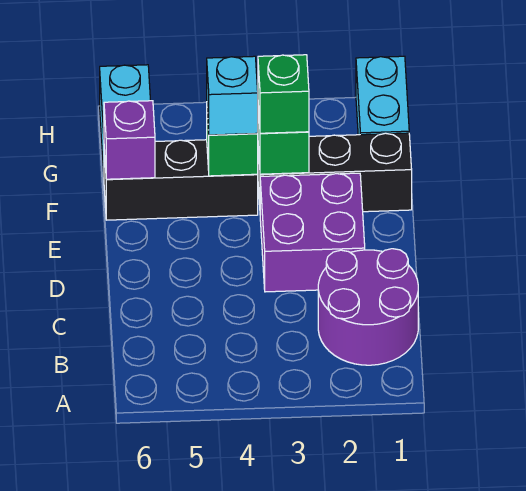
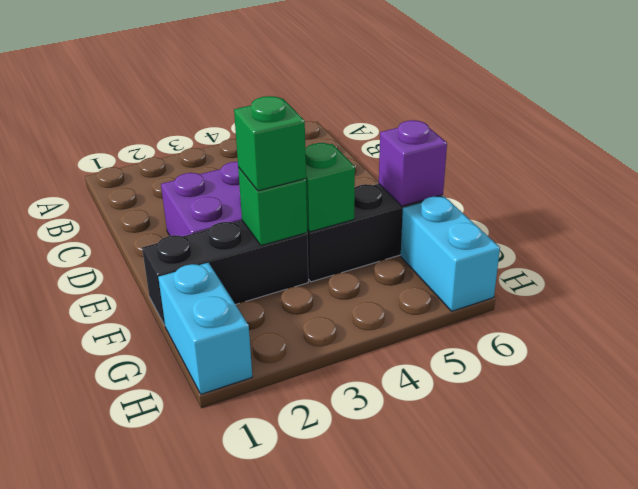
purple round brick B1:C2 level 1 -> none
cyan brick F4 level 3 -> none

